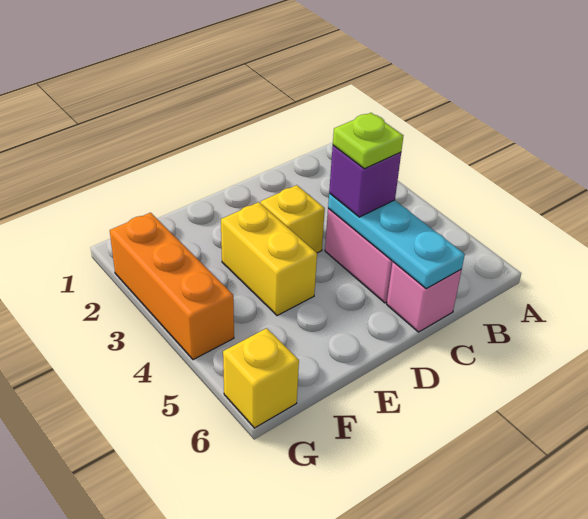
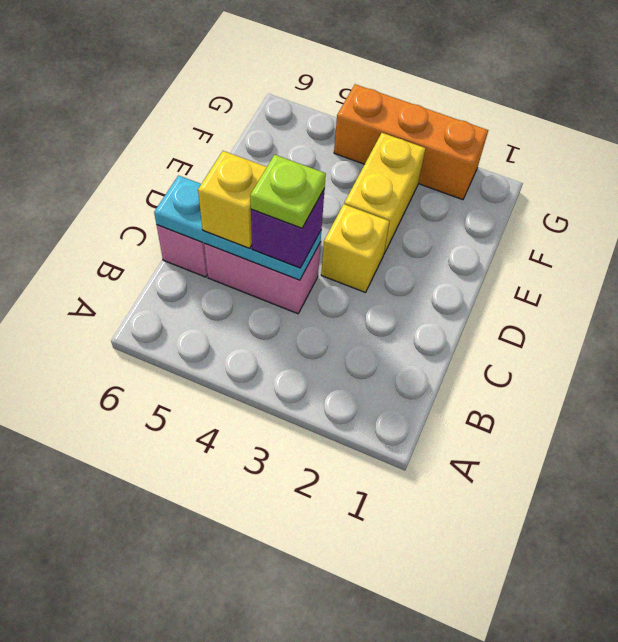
yellow brick E3:E4 level 1 -> yellow brick E3:F3 level 1
yellow brick G6 level 1 -> yellow brick C5 level 3

